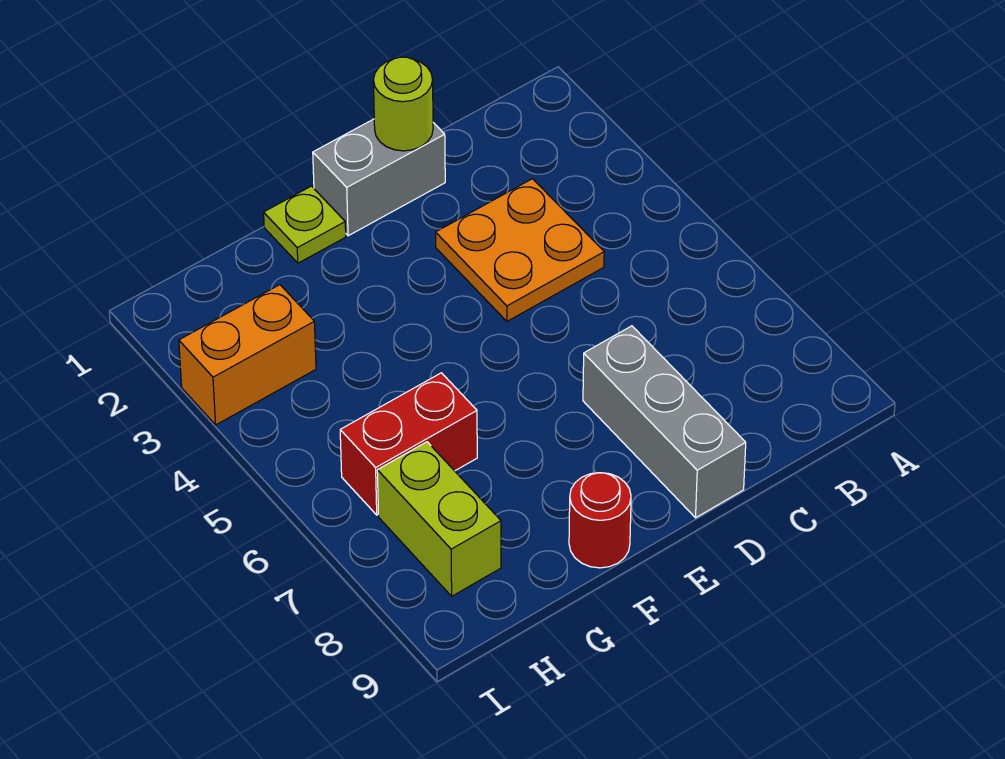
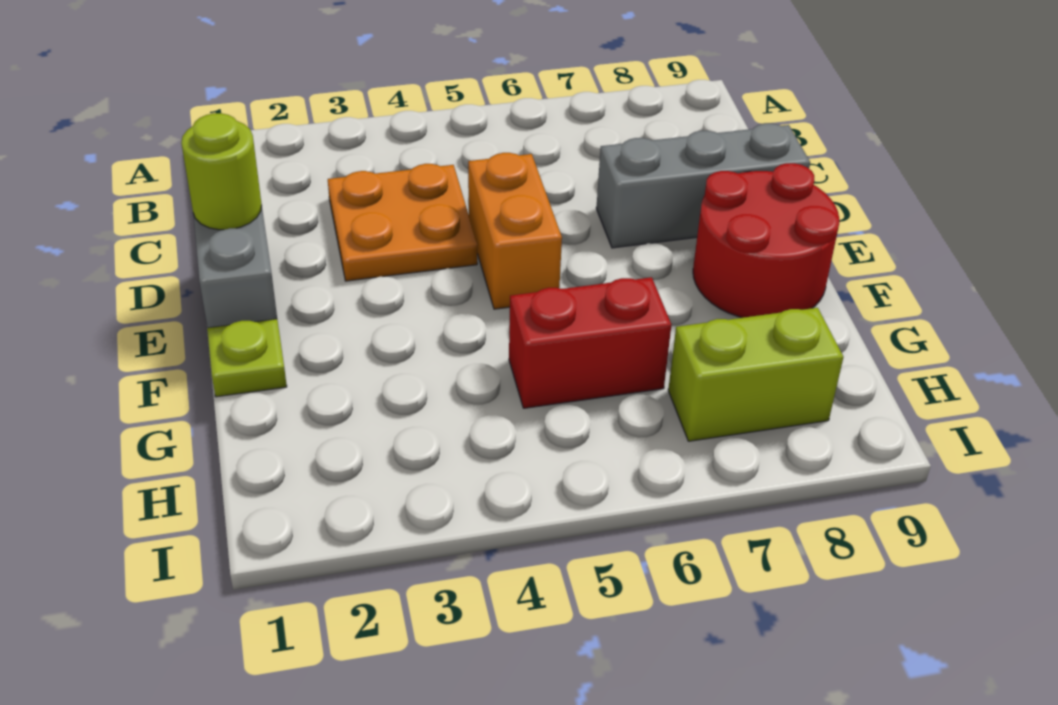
red round brick F9 level 1 -> red round brick E8:F9 level 1
red brick G6:H6 level 1 -> red brick G5:G6 level 1
orange brick H3:I3 level 1 -> orange brick D5:E5 level 1

